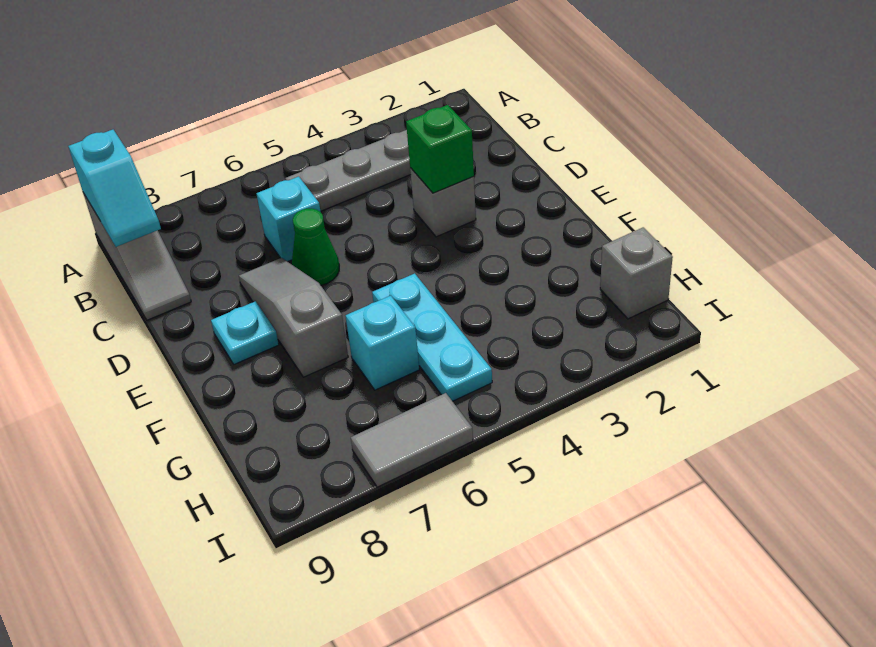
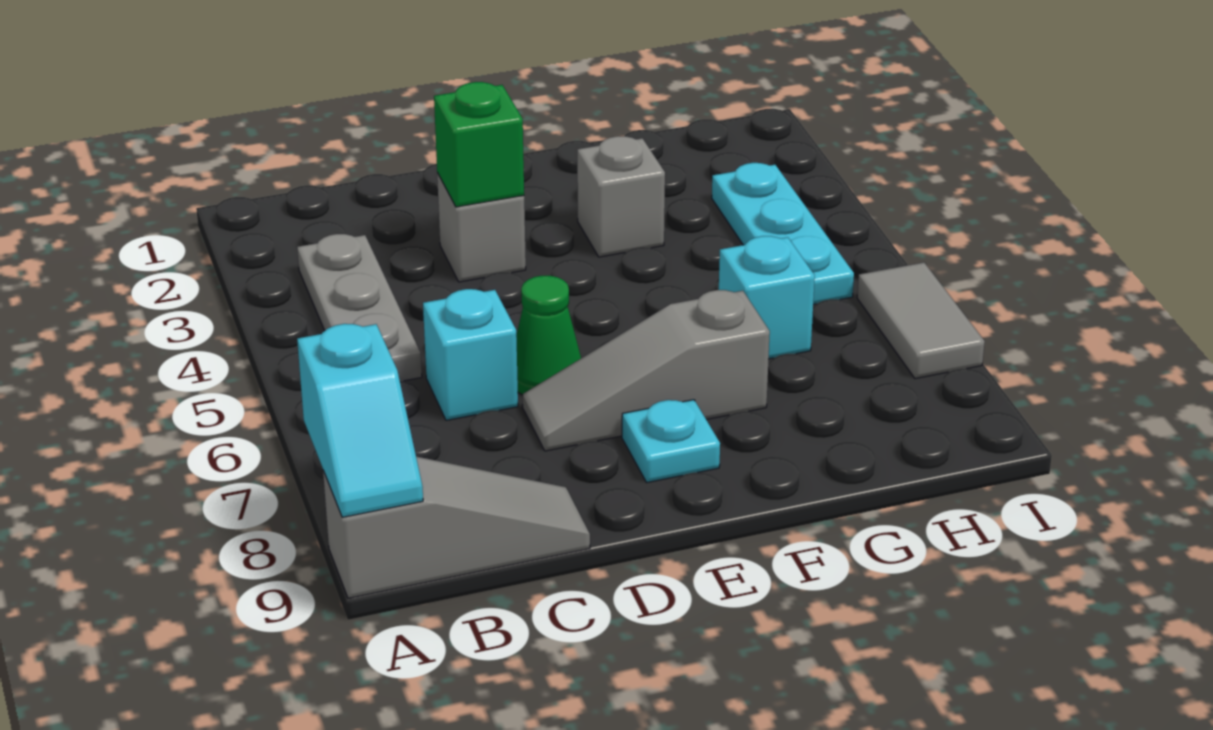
cyan slope A9:B9 level 2 top A -> cyan slope A8:A9 level 2 top 8
cyan plate F5:H5 level 1 -> cyan plate H3:H5 level 1
grey brick H1 level 1 -> grey brick F3 level 1

